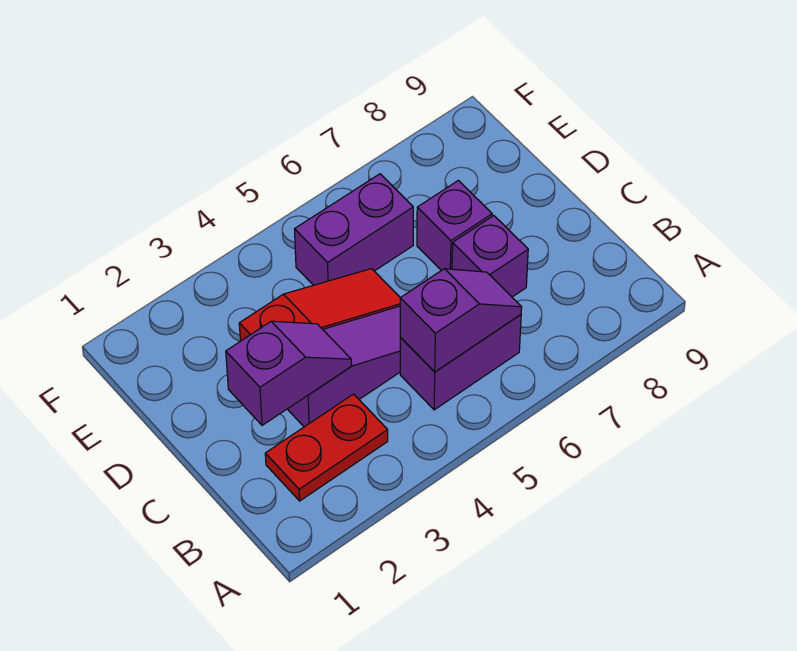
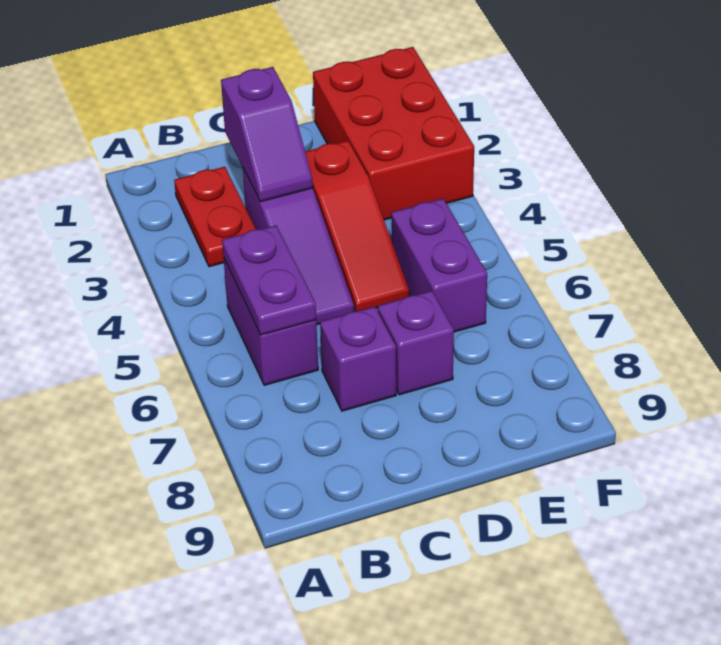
purple slope B5:B6 level 2 top 5 -> purple plate B5:B6 level 2
none -> red brick E1:F3 level 1

